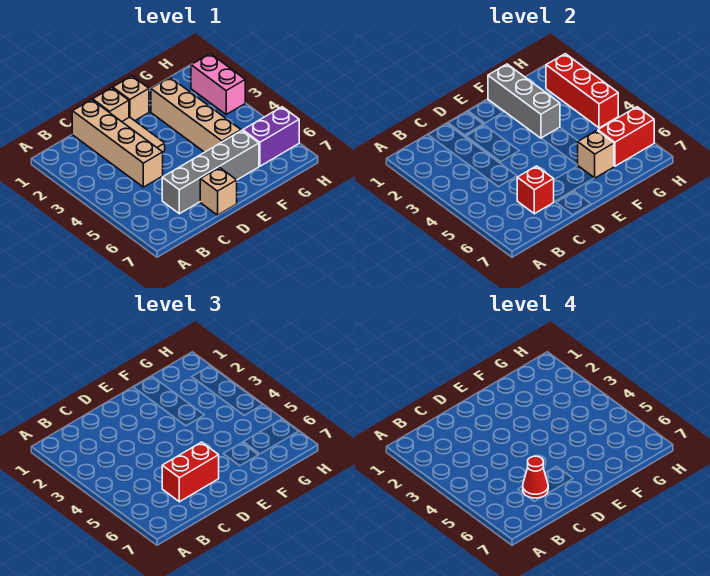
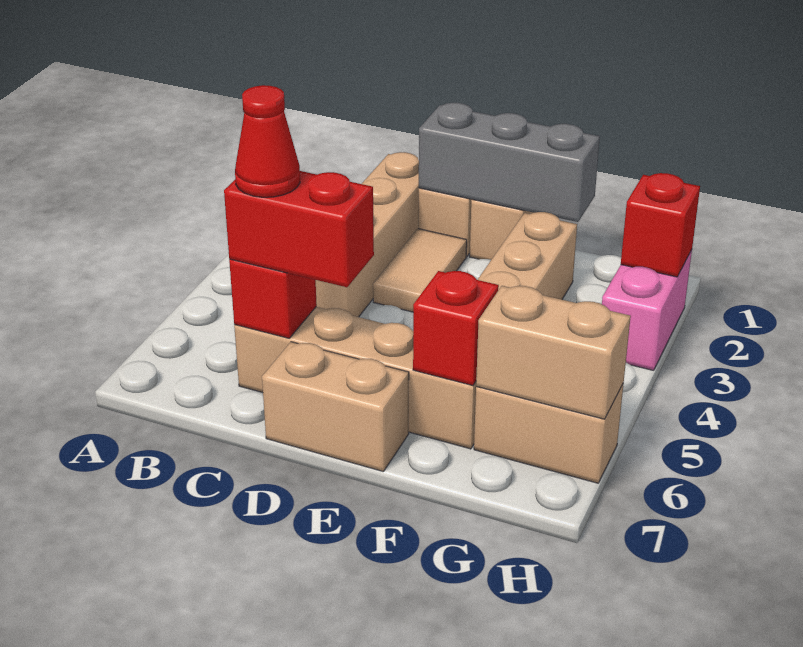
grey brick C6:F6 level 1 -> tan brick C6:F6 level 1
tan brick D7 level 1 -> tan brick D7:E7 level 1
grey brick F1:F3 level 2 -> grey brick D1:F1 level 2
tan brick F6 level 2 -> red brick F6 level 2
purple brick G6:H6 level 1 -> tan brick G6:H6 level 1
red brick G6:H6 level 2 -> tan brick G6:H6 level 2
red brick H2:H4 level 2 -> red brick H2 level 2

